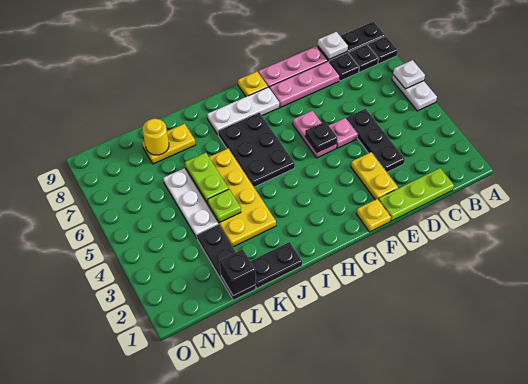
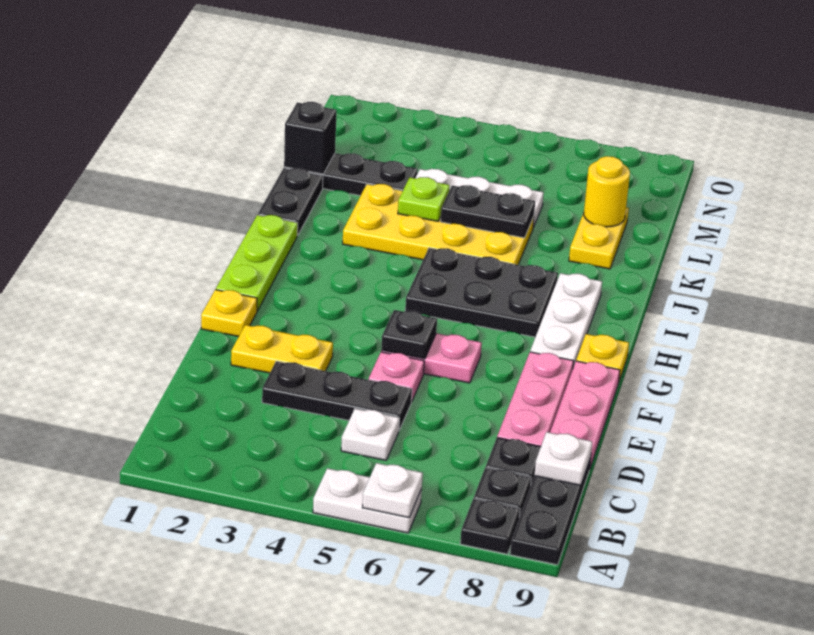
lime plate C1:E1 level 1 -> lime plate G1:I1 level 1
none -> white plate C5 level 1
lime plate K5:K6 level 2 -> black plate K5:K6 level 2

